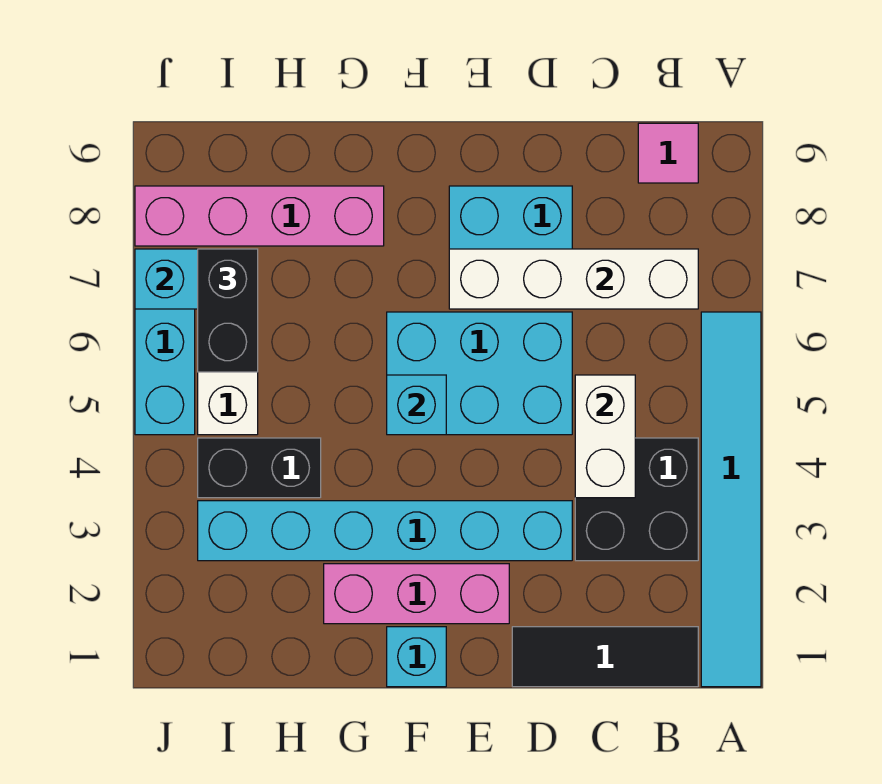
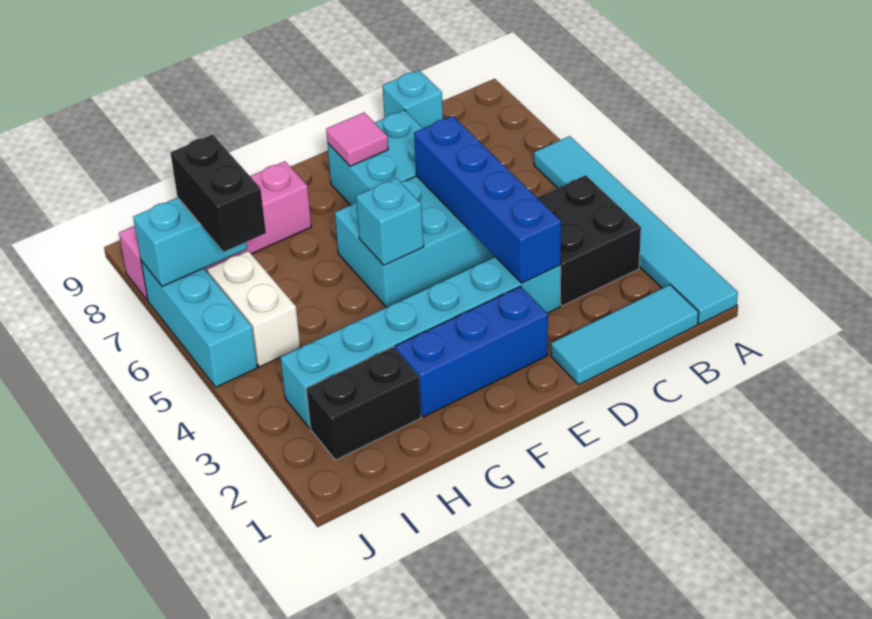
black tile B1:D1 level 1 -> cyan tile B1:D1 level 1
white brick B7:E7 level 2 -> none
pink tile B9 level 1 -> pink tile E8 level 2
white brick C4:C5 level 2 -> none
none -> blue brick D3:D6 level 2
pink brick E2:G2 level 1 -> blue brick E2:G2 level 1
cyan brick F1 level 1 -> cyan brick C9 level 1
black brick H4:I4 level 1 -> black brick H2:I2 level 1

